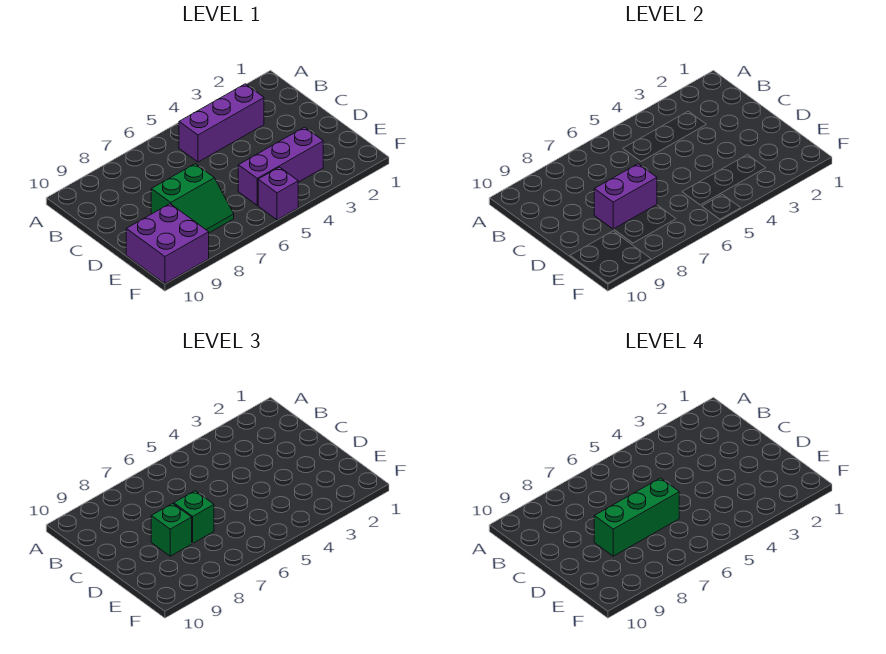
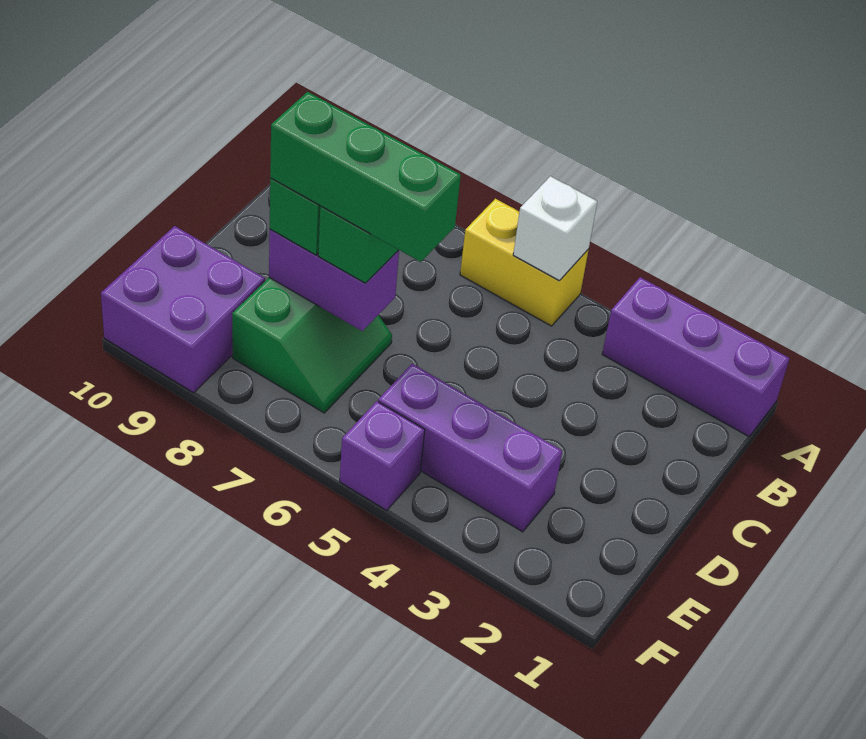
none -> yellow brick A5:A6 level 1
none -> white brick A5 level 2
purple brick B3:B5 level 1 -> purple brick A1:A3 level 1
green slope D7:E8 level 1 top D -> green slope D7:E8 level 1 top 8

